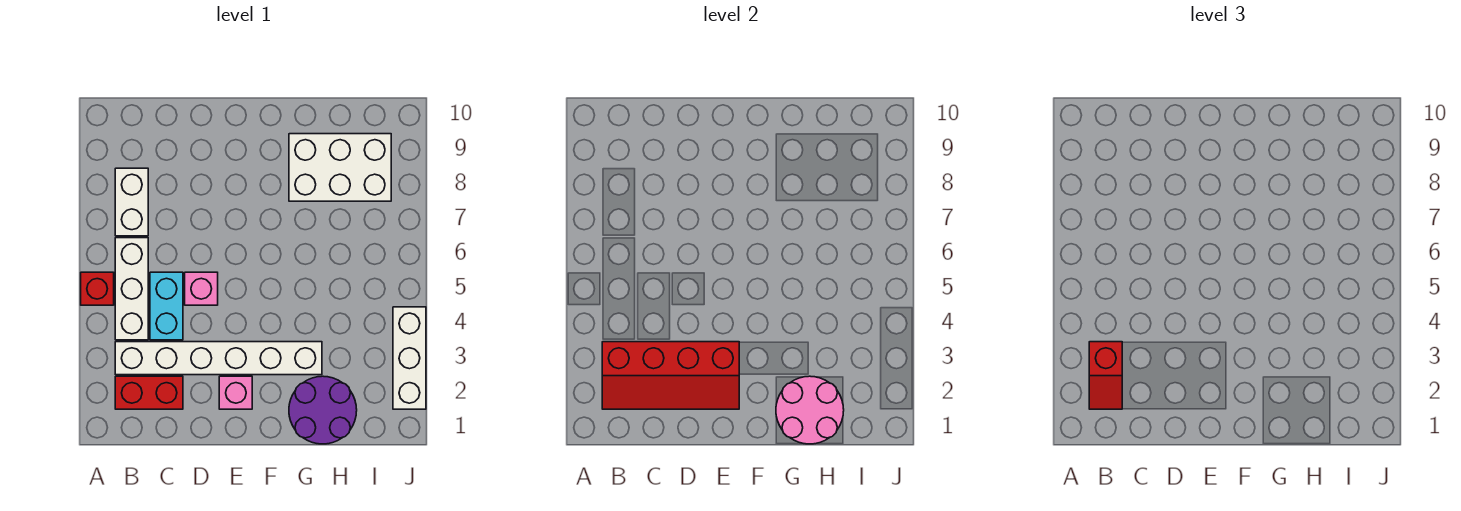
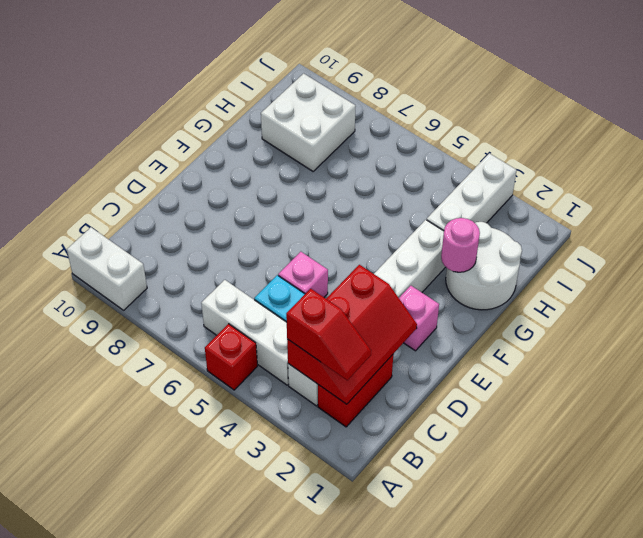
red slope B2:E3 level 2 top 3 -> red slope B2:D3 level 2 top 3
white brick B7:B8 level 1 -> white brick A9:A10 level 1
purple round brick G1:H2 level 1 -> white round brick G1:H2 level 1
pink round brick G1:H2 level 2 -> pink round brick G2 level 2
white brick G8:I9 level 1 -> white brick H8:I9 level 1
white brick J2:J4 level 1 -> white brick H3:J3 level 1

